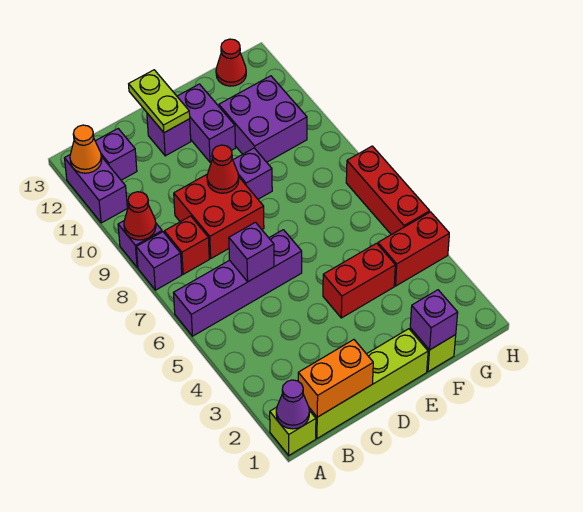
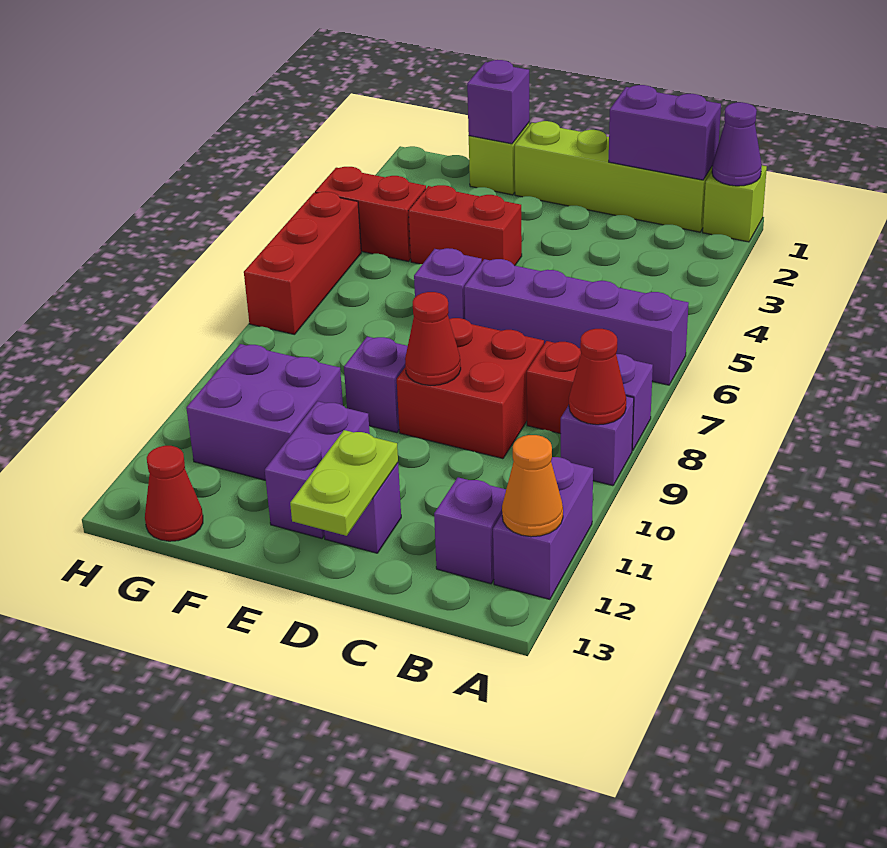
orange brick B1:C1 level 2 -> purple brick B1:C1 level 2
purple brick C6 level 2 -> purple brick E6 level 1

